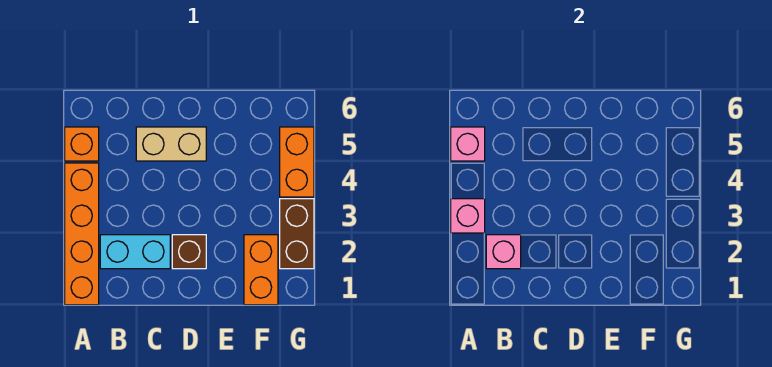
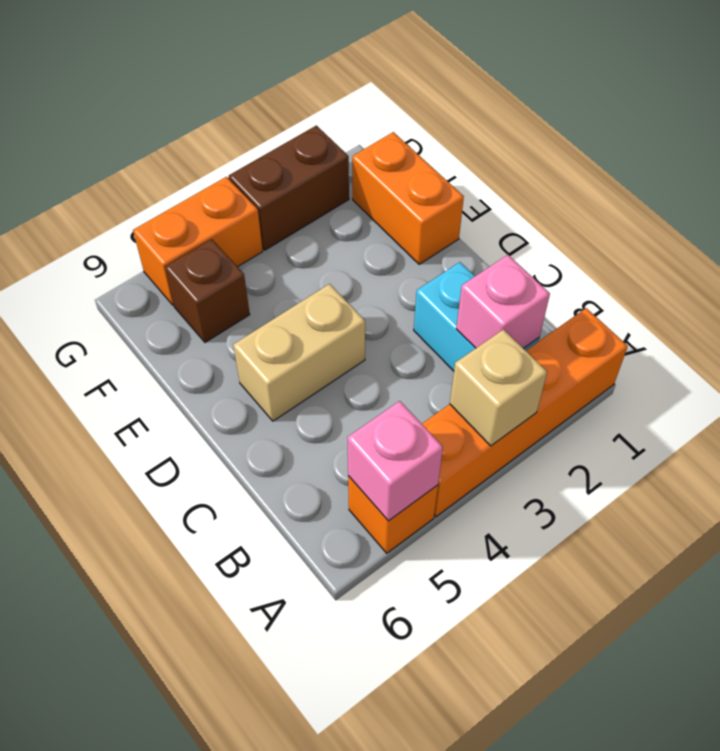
pink brick A3 level 2 -> tan brick A3 level 2
tan brick C5:D5 level 1 -> tan brick D4:D5 level 1
brown brick D2 level 1 -> brown brick F5 level 1
orange brick F1:F2 level 1 -> orange brick E1:F1 level 1

